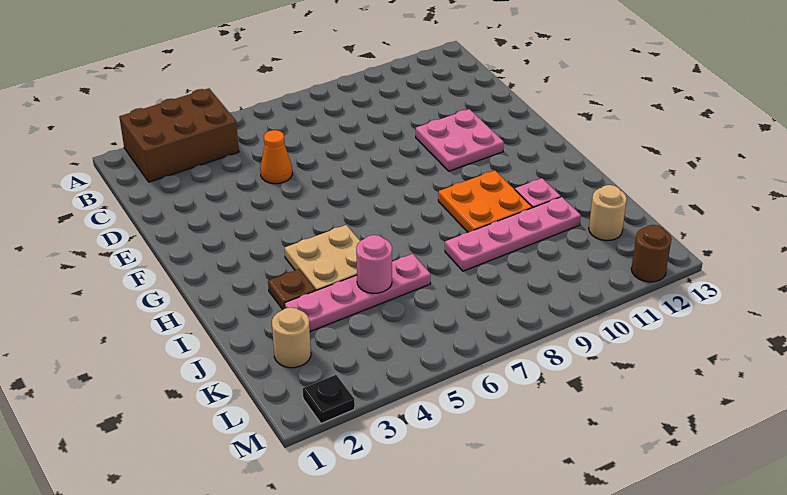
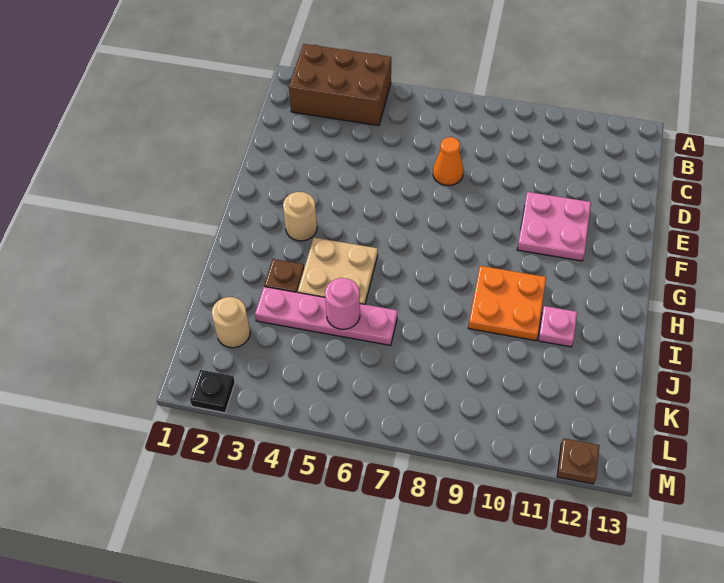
orange cone D5 level 1 -> orange cone D7 level 1
pink plate J8:J11 level 1 -> none
tan round brick K12 level 1 -> tan round brick G3 level 1
brown round brick M12 level 1 -> brown plate M12 level 1

